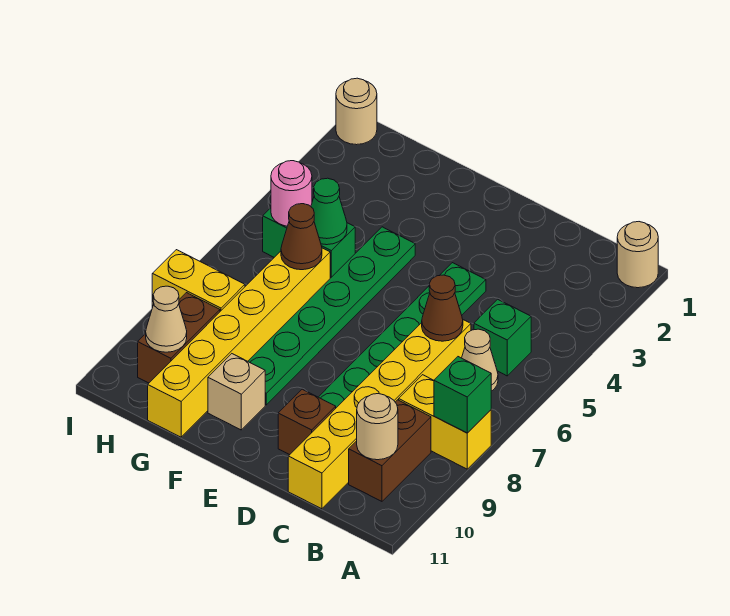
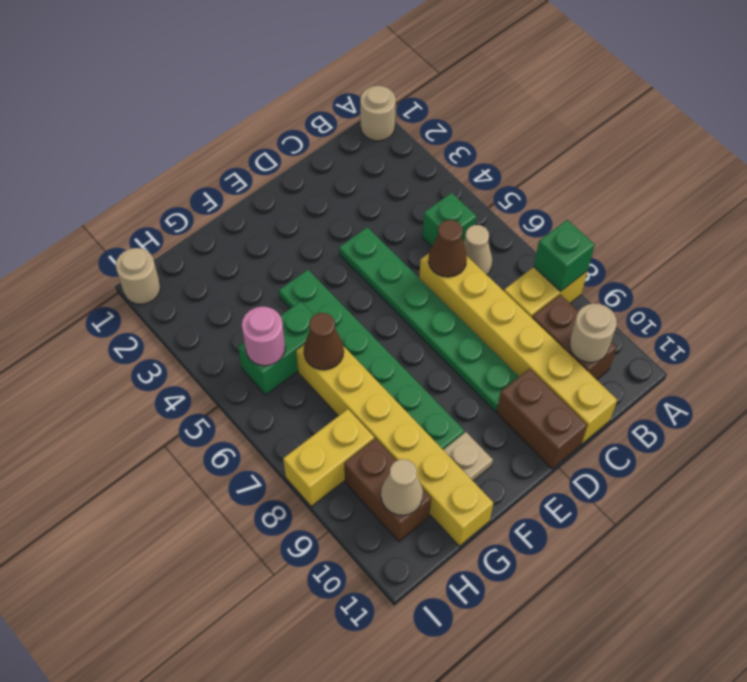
brown brick D10 level 1 -> brown brick D10:D11 level 1
tan brick F10 level 1 -> tan plate F10 level 1
green cone G5 level 2 -> none

